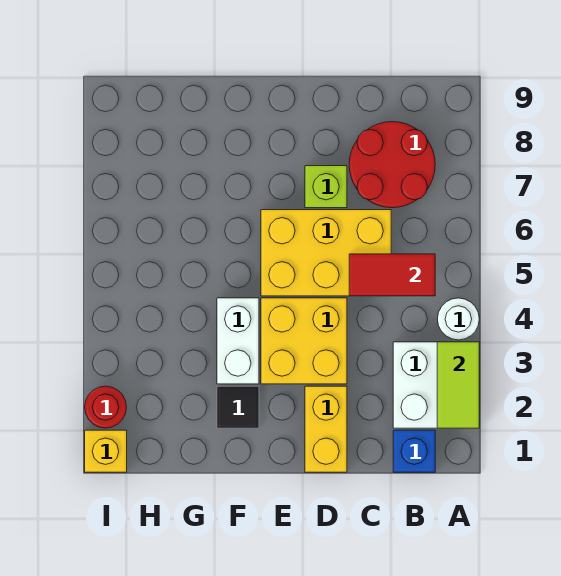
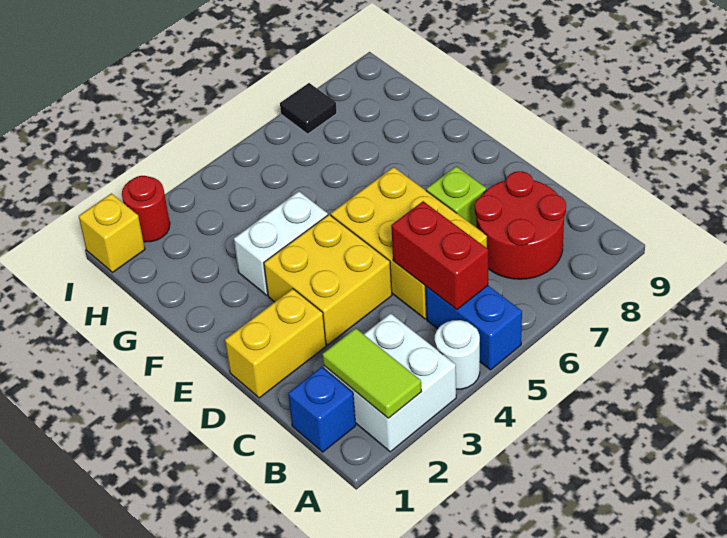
lime tile A2:A3 level 2 -> lime tile A2:B2 level 2
none -> blue brick A5:B5 level 1
red tile B5:C5 level 2 -> red brick B5:C5 level 2
black tile F2 level 1 -> black tile I7 level 1

